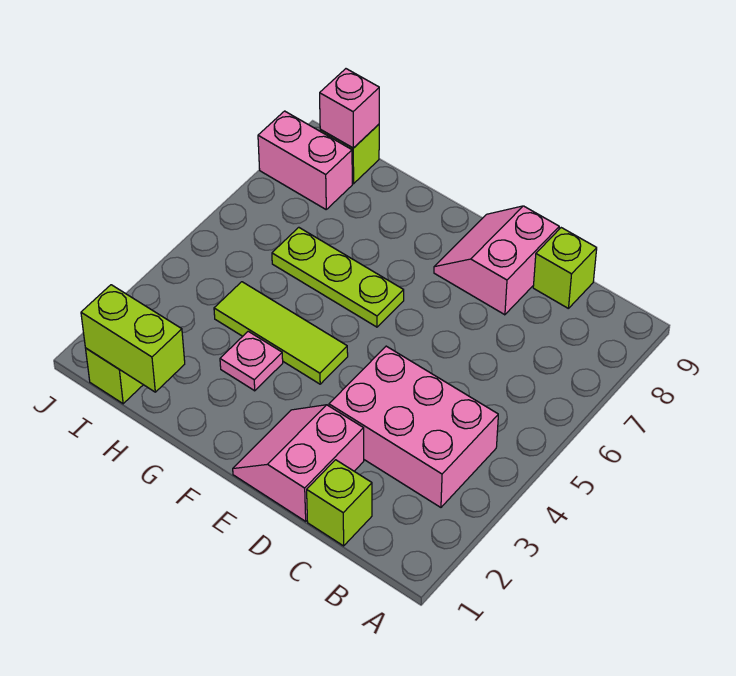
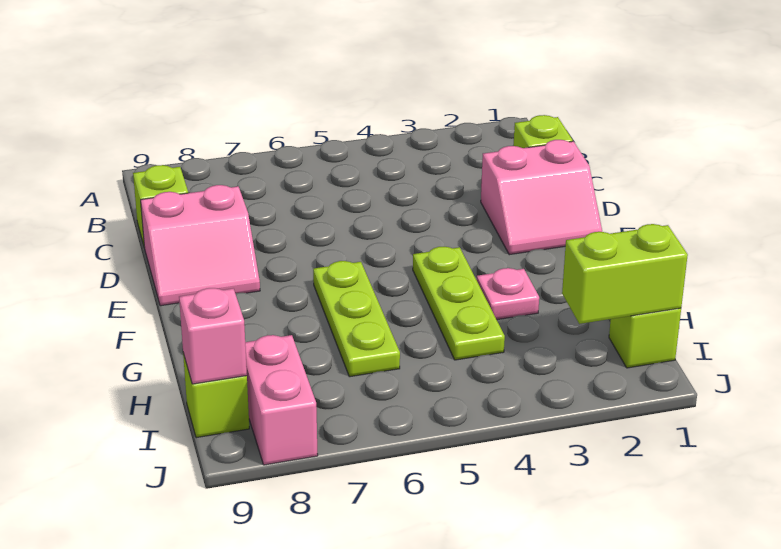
pink brick B3:D4 level 1 -> none
lime tile F4:H4 level 1 -> lime plate F4:H4 level 1
lime brick H1:I1 level 2 -> lime brick I1:I2 level 2

